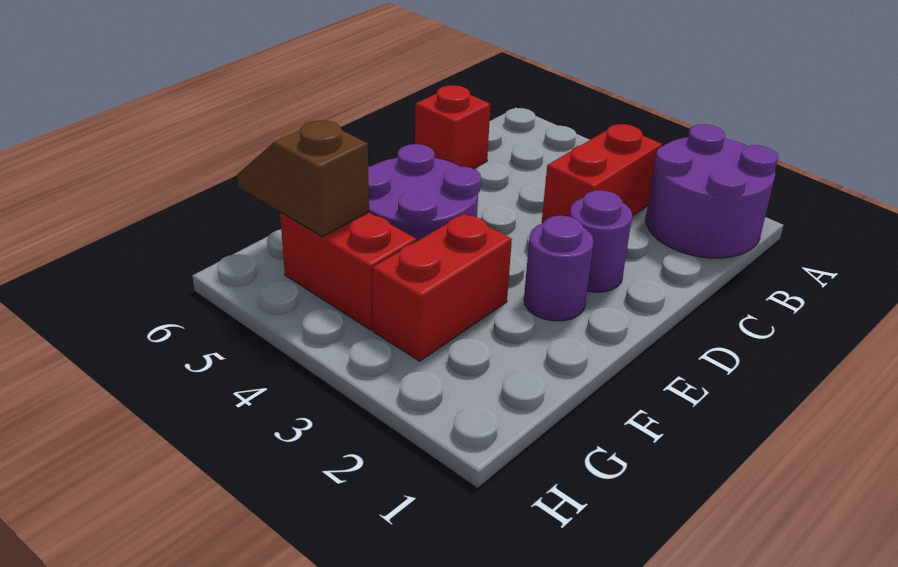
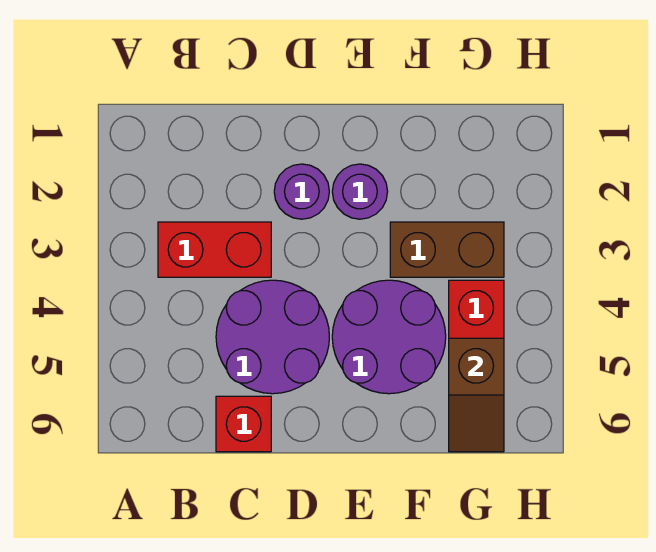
purple round brick A1:B2 level 1 -> purple round brick C4:D5 level 1
red brick F3:G3 level 1 -> brown brick F3:G3 level 1

